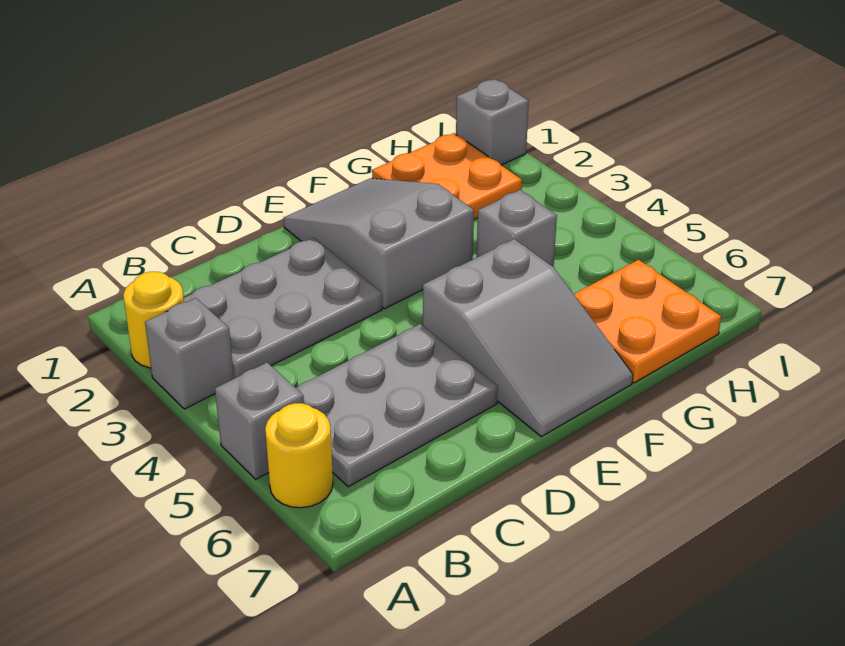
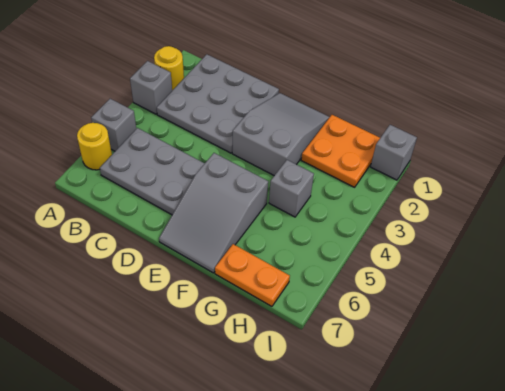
grey plate B2:D3 level 1 -> grey plate B1:D3 level 1
orange plate G6:H7 level 1 -> orange plate G7:H7 level 1

